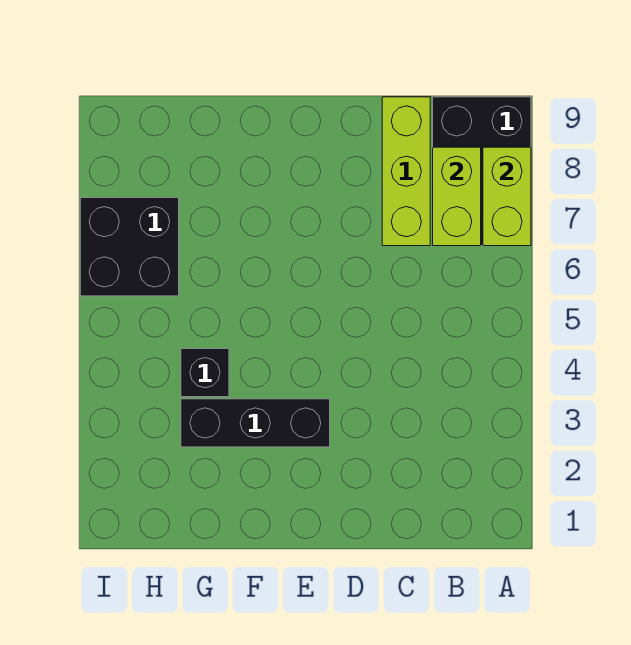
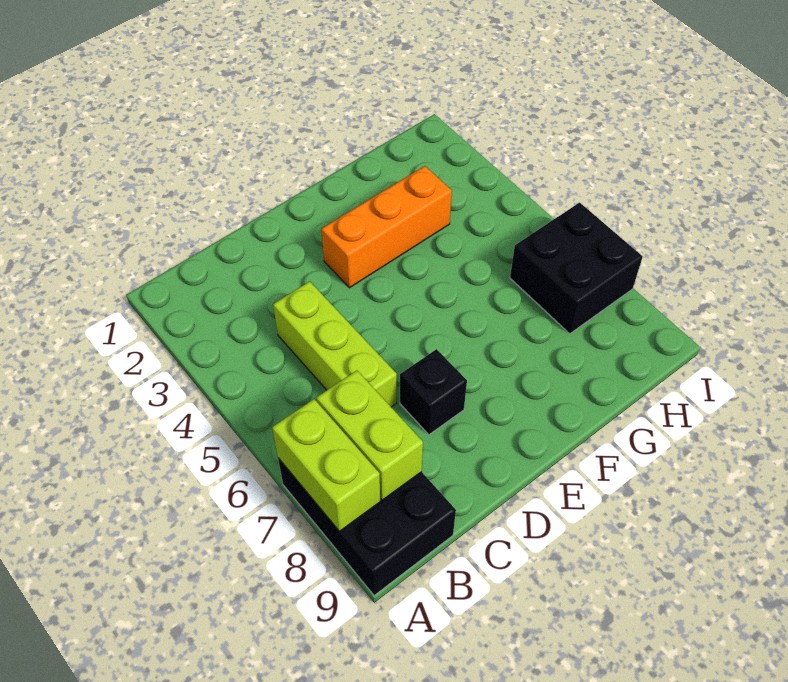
lime brick C7:C9 level 1 -> lime brick C4:C6 level 1
black brick E3:G3 level 1 -> orange brick E3:G3 level 1
black brick G4 level 1 -> black brick D7 level 1

